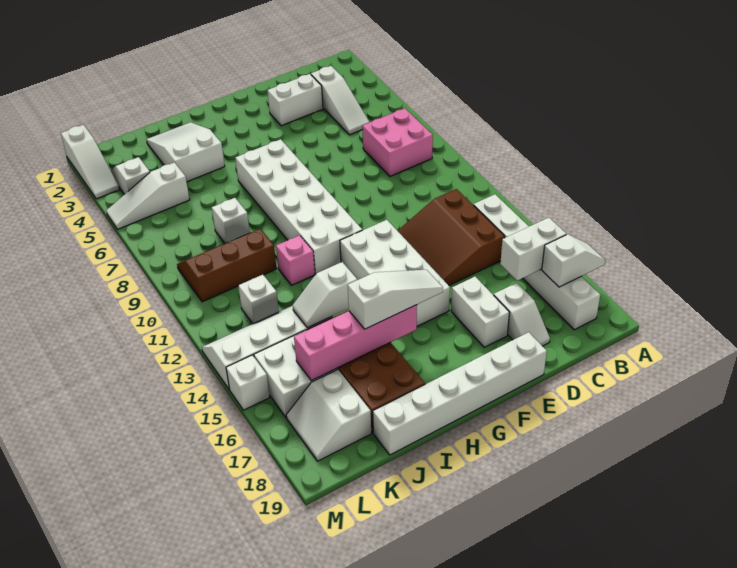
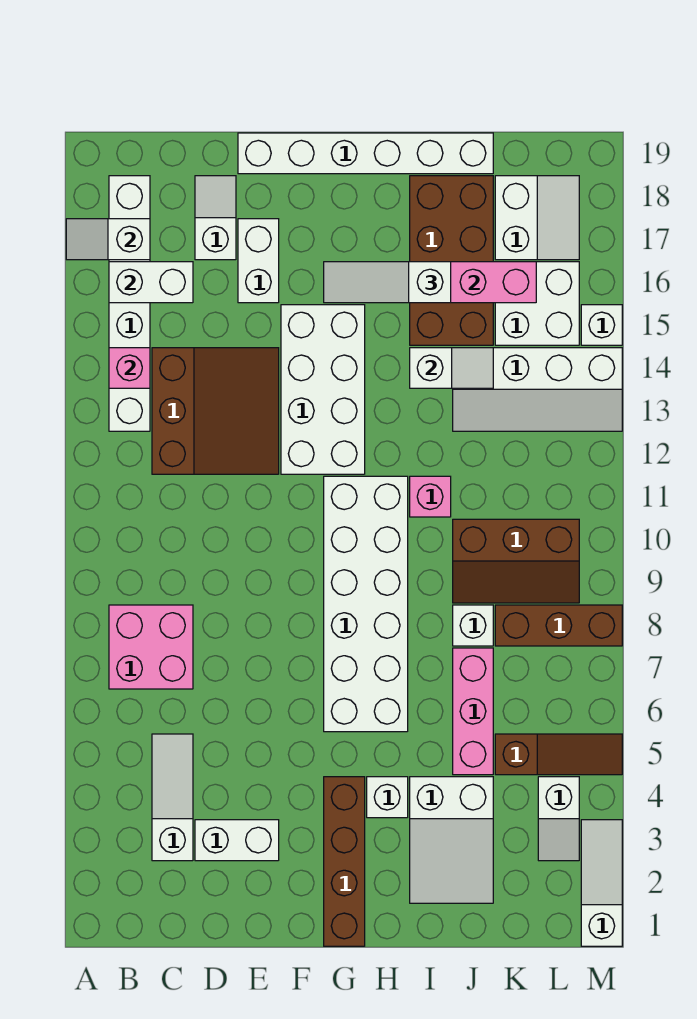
none -> pink brick B14 level 2
none -> brown brick G1:G4 level 1
none -> pink brick J5:J7 level 1
white slope K5:M5 level 1 top K -> brown slope K5:M5 level 1 top K
none -> brown brick K8:M8 level 1
white brick K12 level 1 -> white brick H4 level 1

